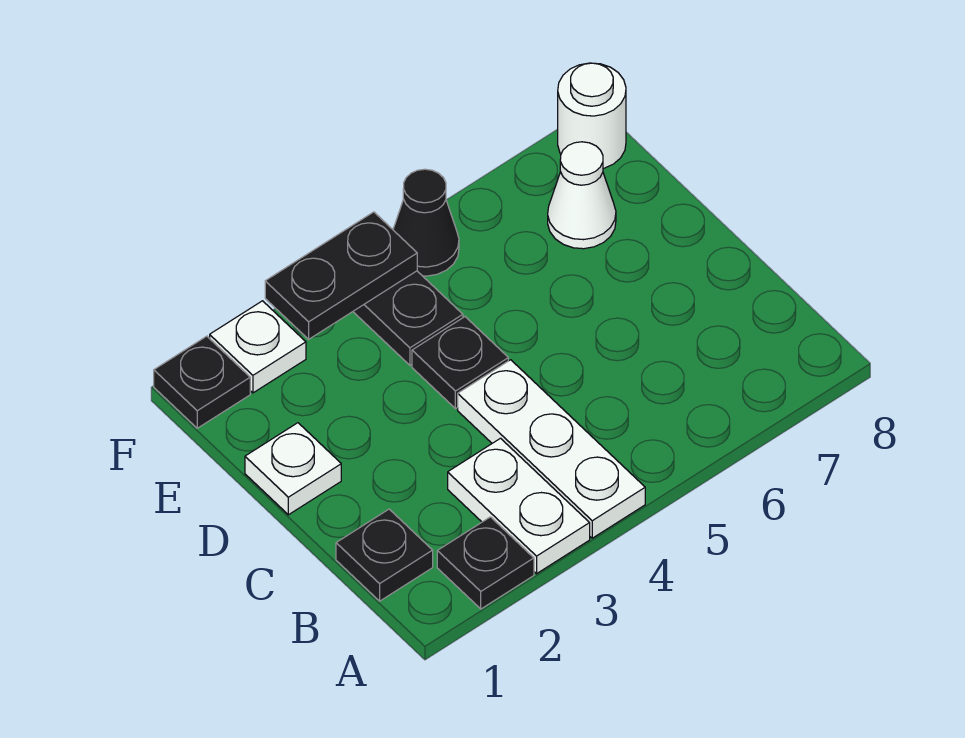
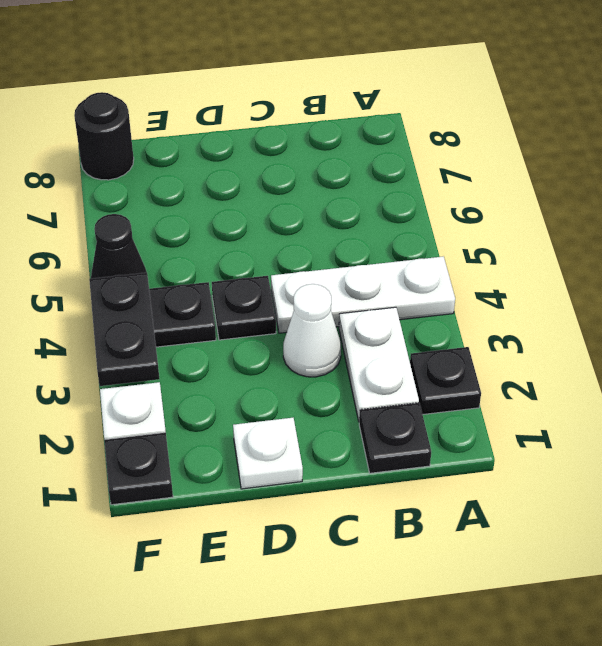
white plate A3:B3 level 1 -> white plate B2:B3 level 1
white cone E7 level 1 -> white cone C3 level 1
white round brick F8 level 1 -> black round brick F8 level 1

